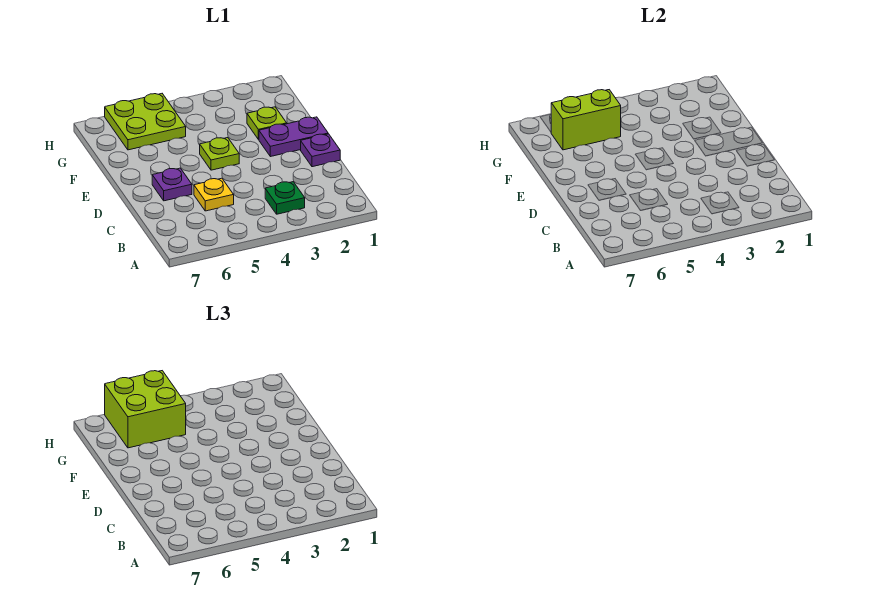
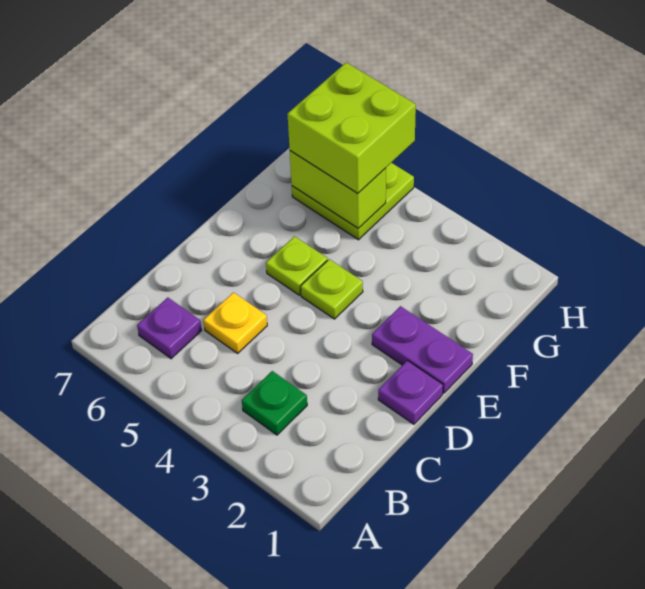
purple plate D6 level 1 -> purple plate B6 level 1
lime plate F2 level 1 -> lime plate E5 level 1

